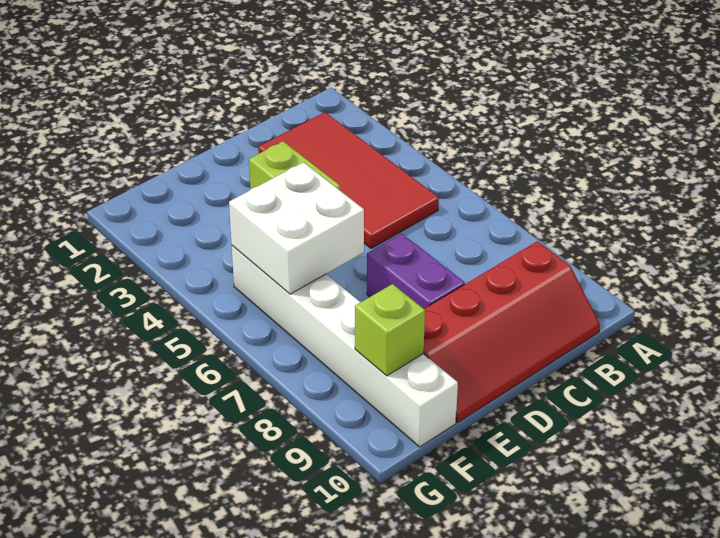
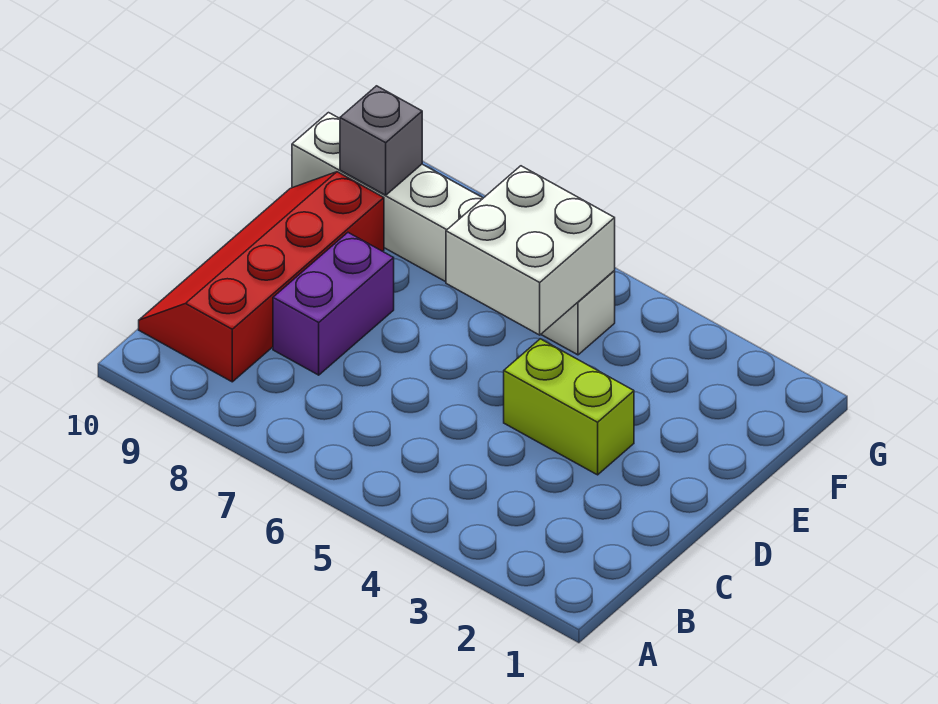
red tile B2:C5 level 1 -> none
purple brick D7:D8 level 1 -> purple brick C8:D8 level 1
lime brick F9 level 2 -> grey brick F9 level 2

